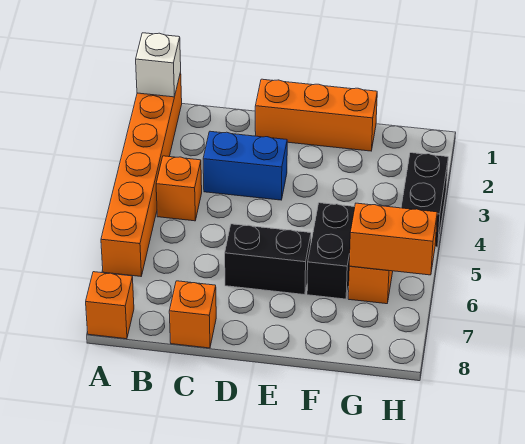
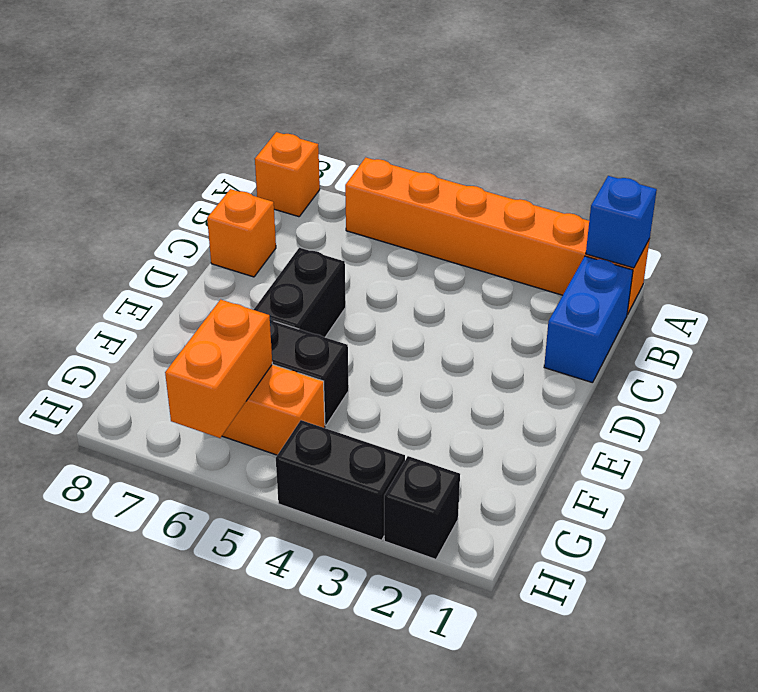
white brick A1 level 2 -> blue brick A1 level 2
orange brick B4 level 1 -> none
blue brick C3:D3 level 1 -> blue brick B1:C1 level 1
orange brick D1:F1 level 1 -> none
none -> black brick H2 level 1

